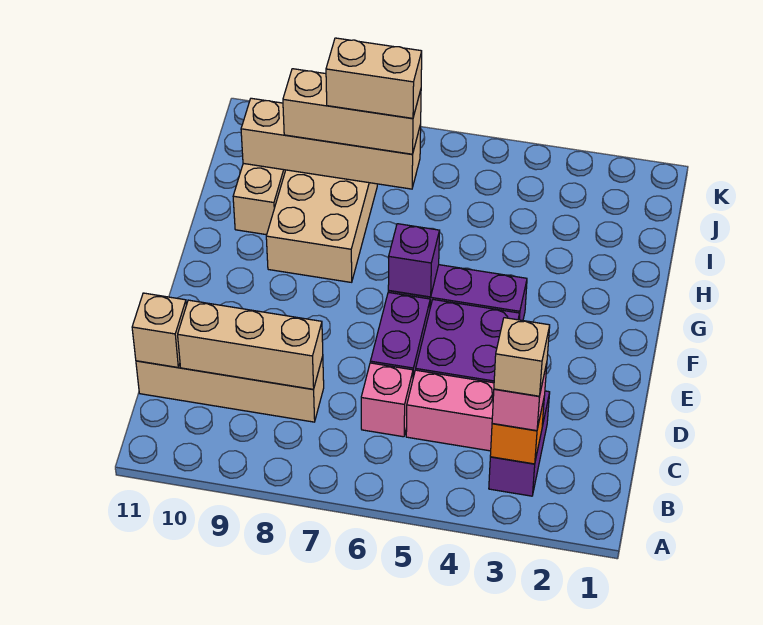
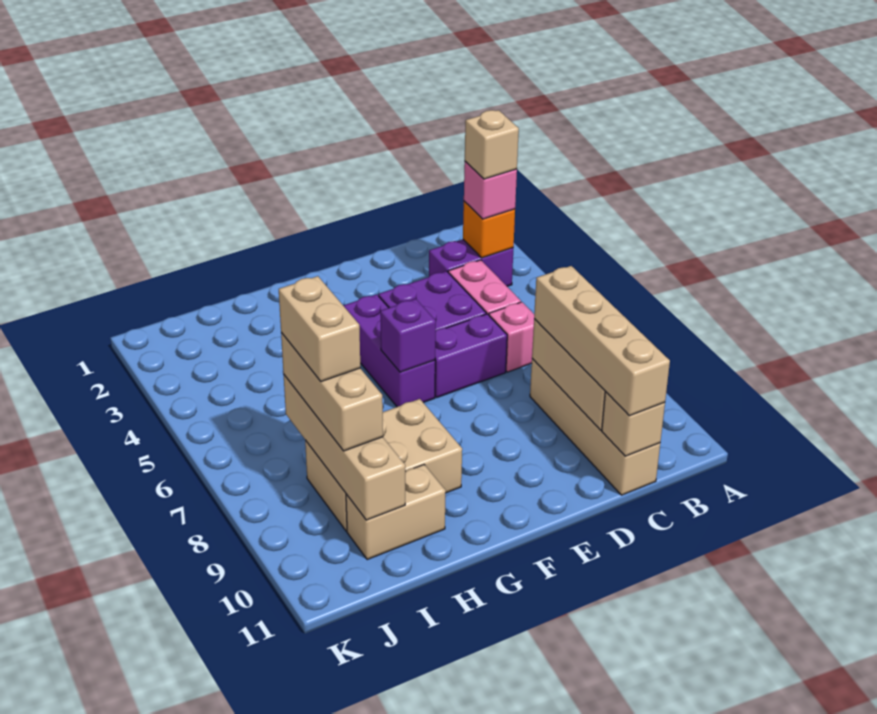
none -> tan brick C8:C11 level 3

